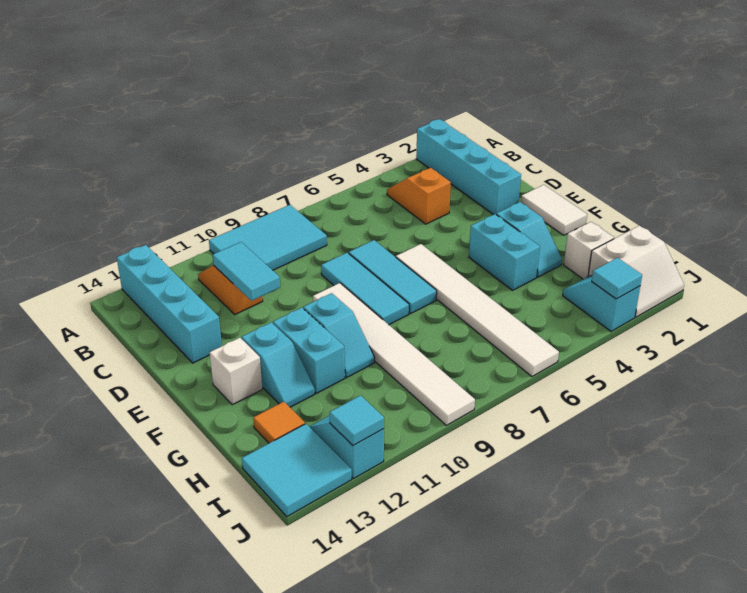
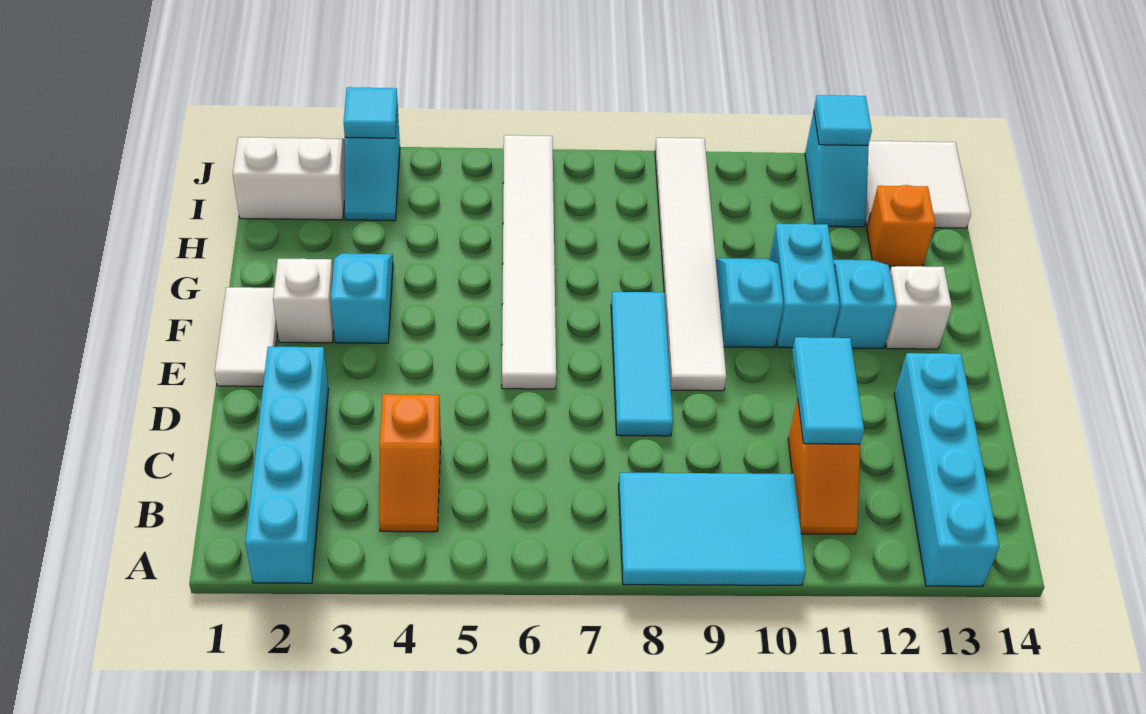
cyan tile D7:F7 level 1 -> none
cyan brick F4:G4 level 1 -> none
white brick H2 level 1 -> white brick F2 level 1
orange tile H13 level 1 -> orange brick H13 level 1
cyan tile I13:J14 level 1 -> white tile I13:J14 level 1

